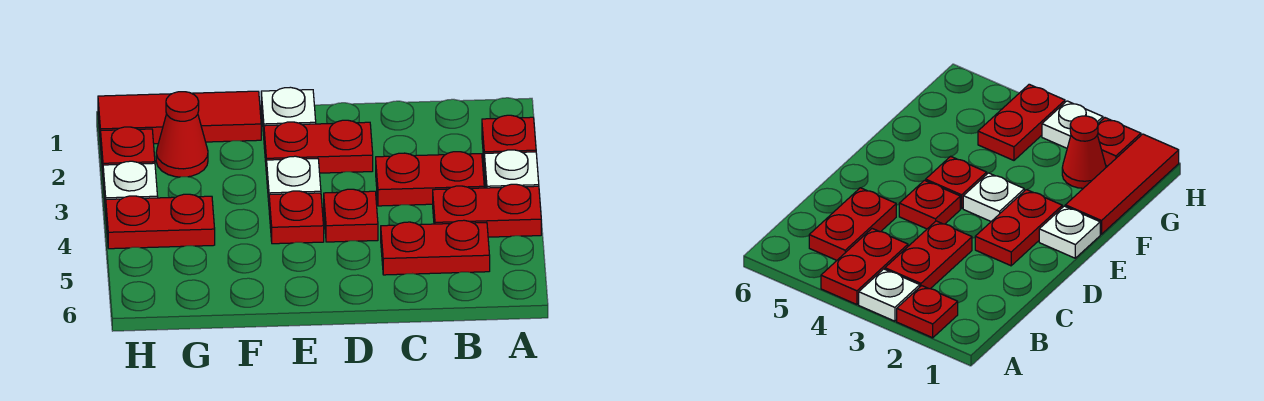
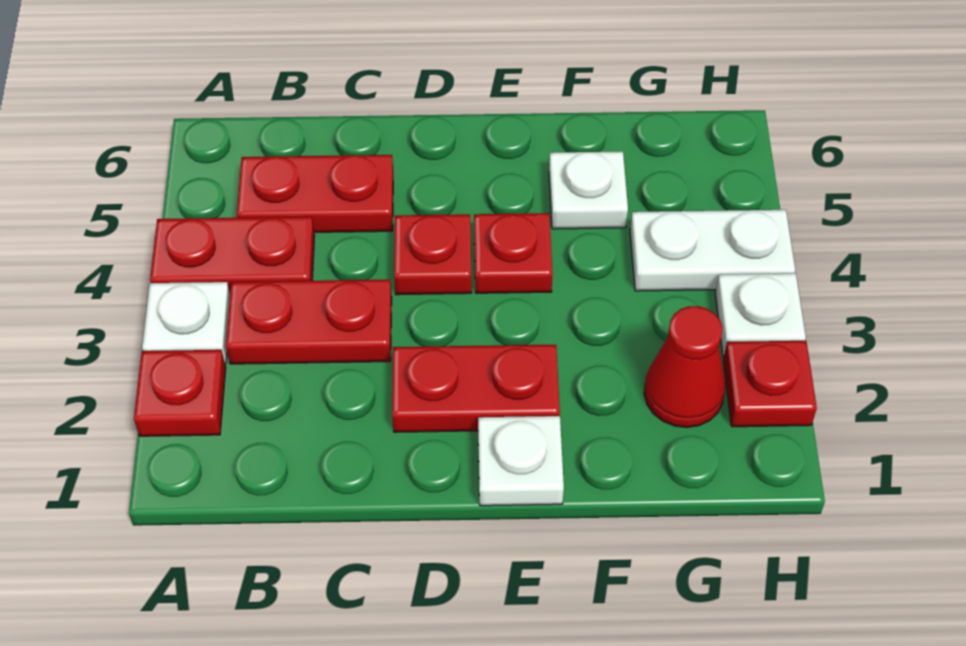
white plate E3 level 1 -> white plate F5 level 1
red tile F1:H1 level 1 -> none
red plate G4:H4 level 1 -> white plate G4:H4 level 1

